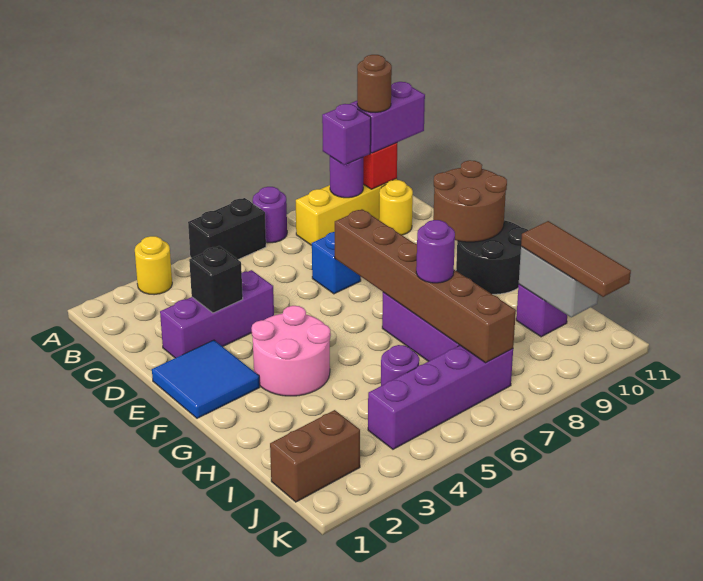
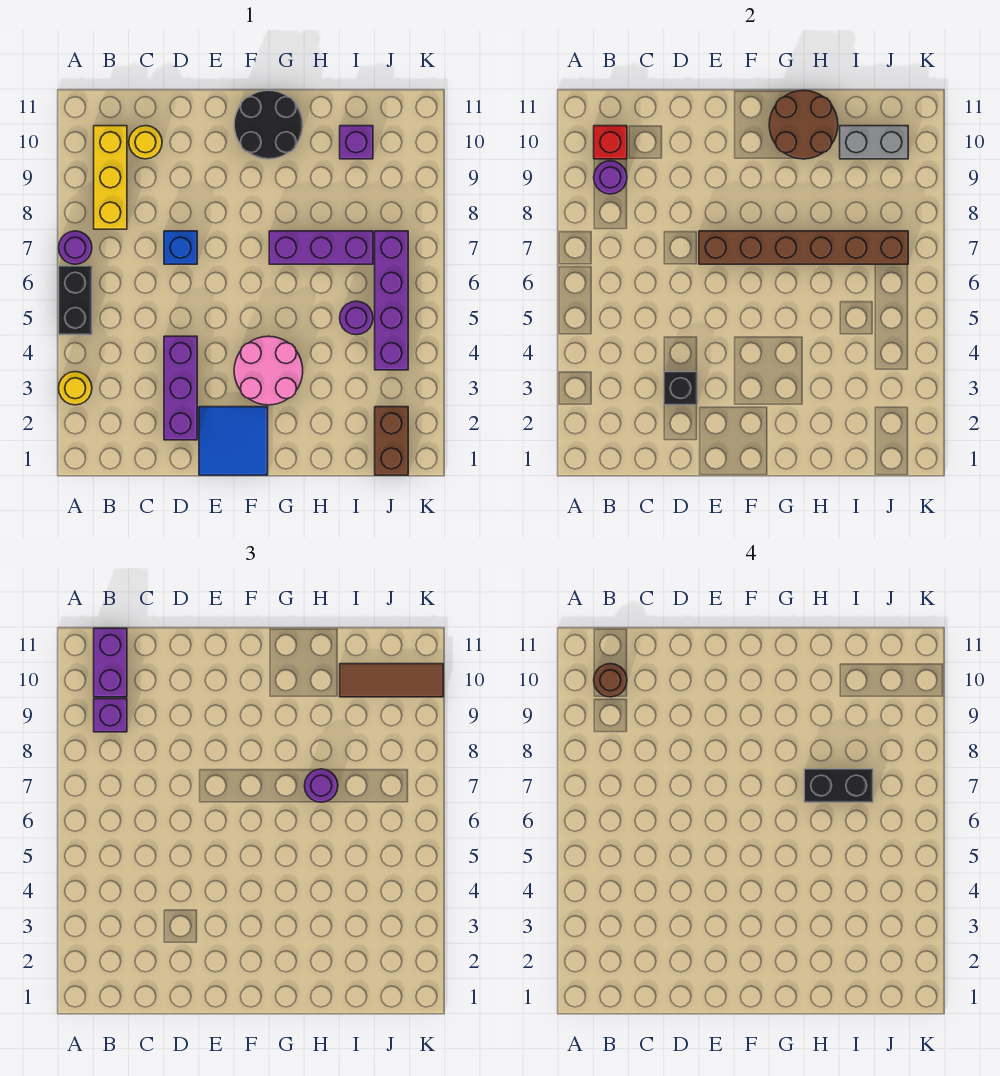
brown round brick E10:F11 level 2 -> brown round brick G10:H11 level 2
none -> black brick H7:I7 level 4

